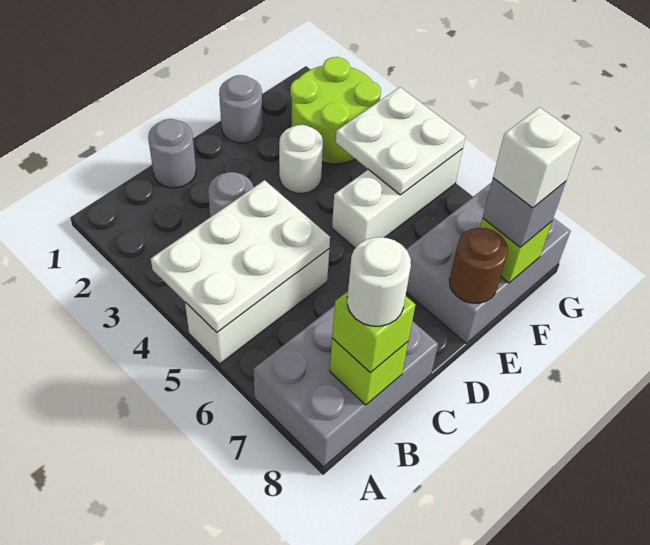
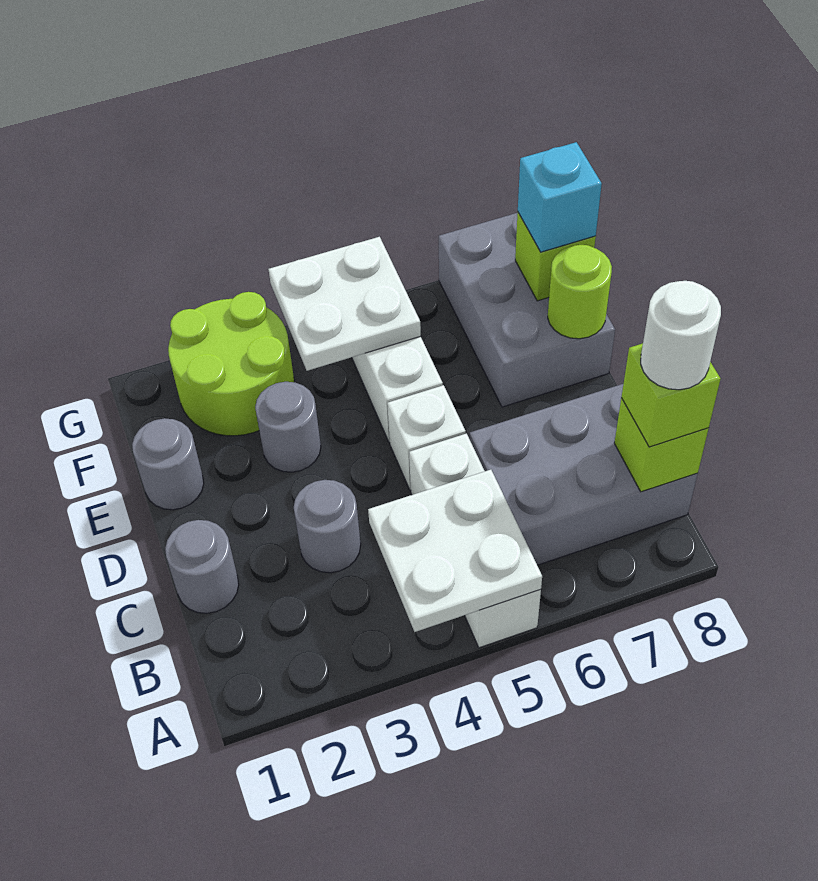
white plate A4:C5 level 2 -> white plate A4:B5 level 2
grey brick A7:C8 level 1 -> grey brick B6:C8 level 1
white round brick E3 level 1 -> grey round brick E3 level 1
brown round brick E8 level 2 -> lime round brick E8 level 2
grey brick F8 level 3 -> cyan brick F8 level 3
white brick F8 level 4 -> white brick D5 level 1

